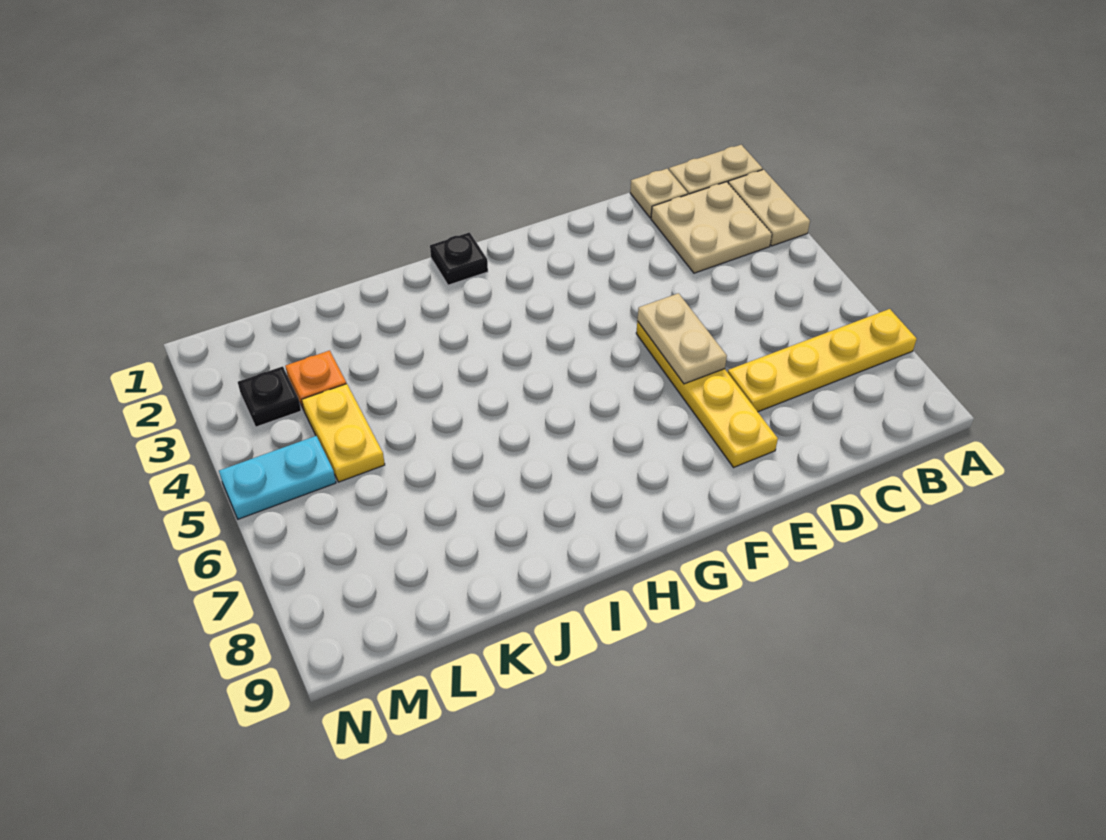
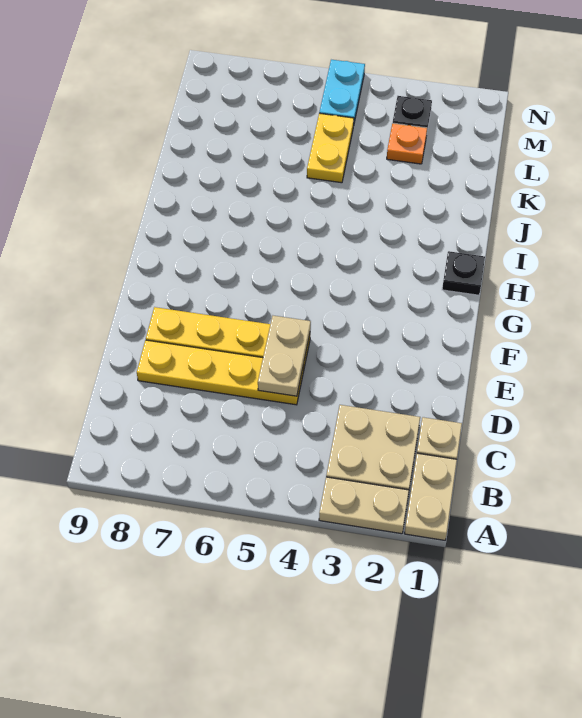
yellow plate A7:D7 level 1 -> yellow plate D5:D8 level 1
tan plate E5:E6 level 2 -> tan plate D5:E5 level 2
yellow plate L4:L5 level 1 -> yellow plate K5:L5 level 1

